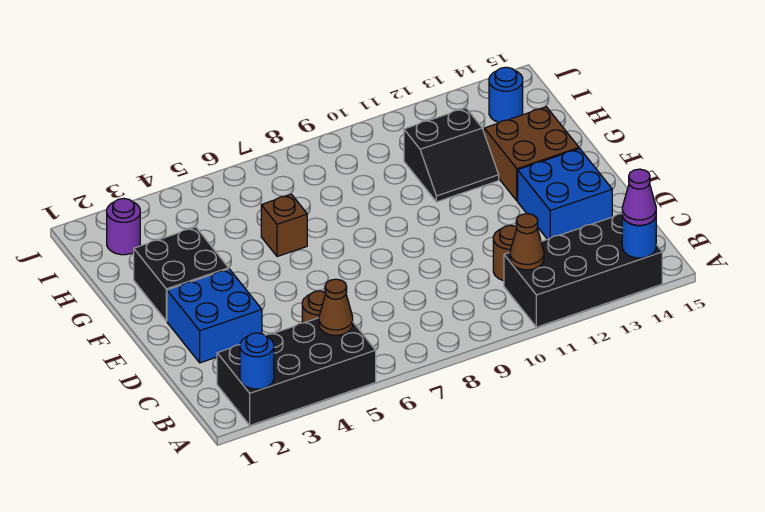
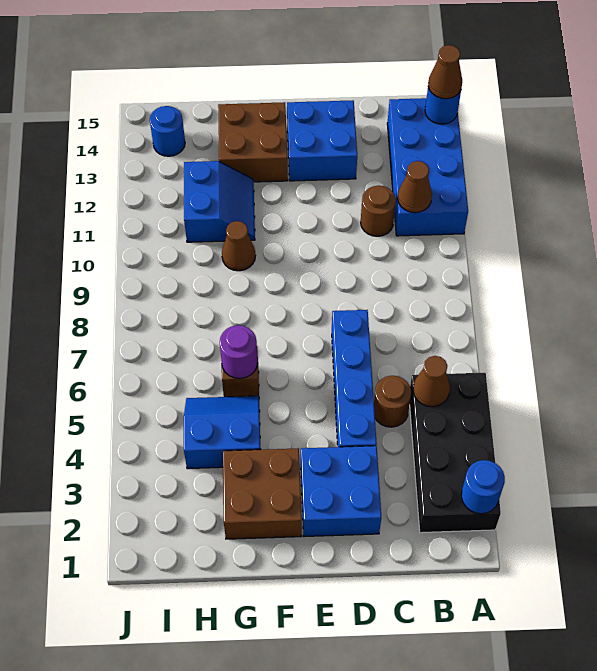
black brick A11:B14 level 1 -> blue brick A11:B14 level 1
purple cone A14 level 3 -> brown cone A14 level 3
none -> blue brick D4:D7 level 1
black brick F2:G3 level 1 -> brown brick F2:G3 level 1
none -> blue slope G4:H5 level 1 top 4
none -> brown cone G10 level 1
black slope G11:H12 level 1 top H -> blue slope G11:H12 level 1 top H
purple round brick I2 level 1 -> purple round brick G6 level 2

